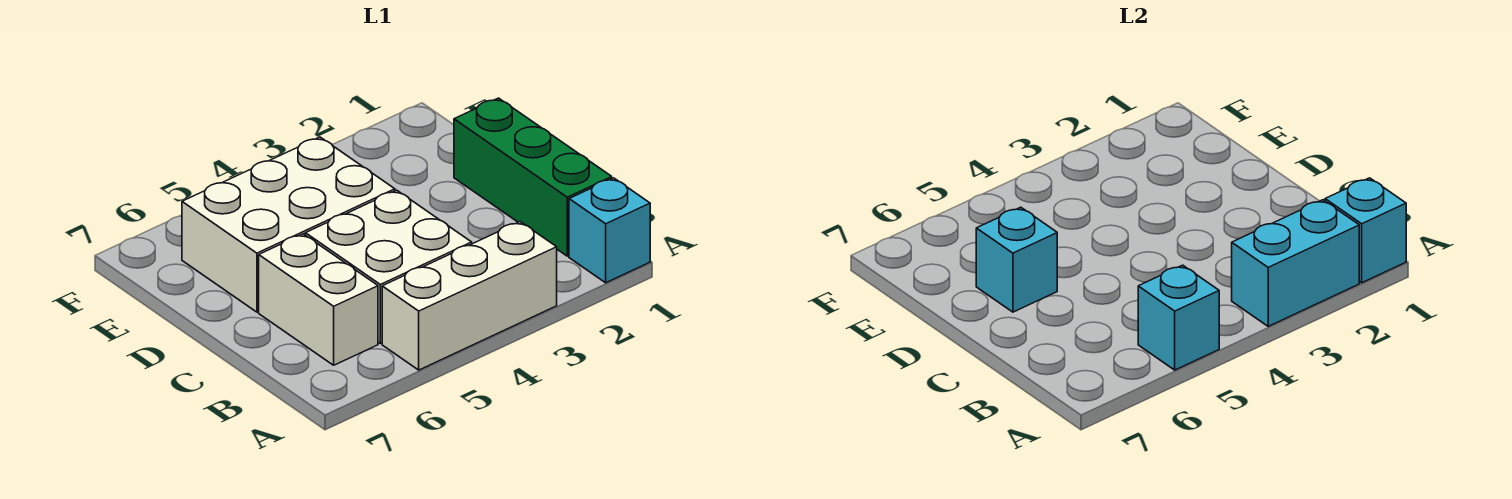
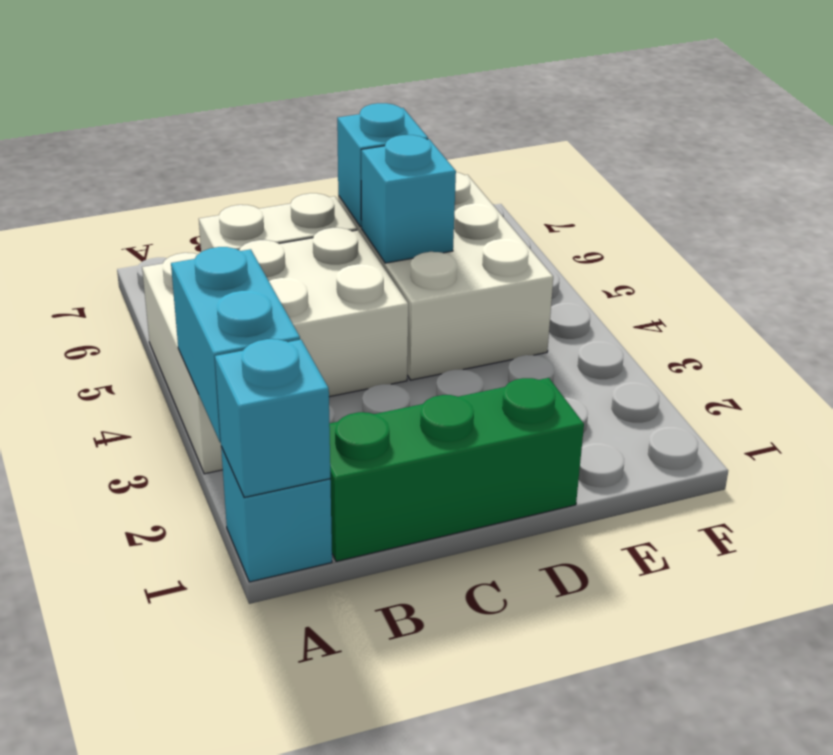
cyan brick A5 level 2 -> cyan brick D5 level 2

